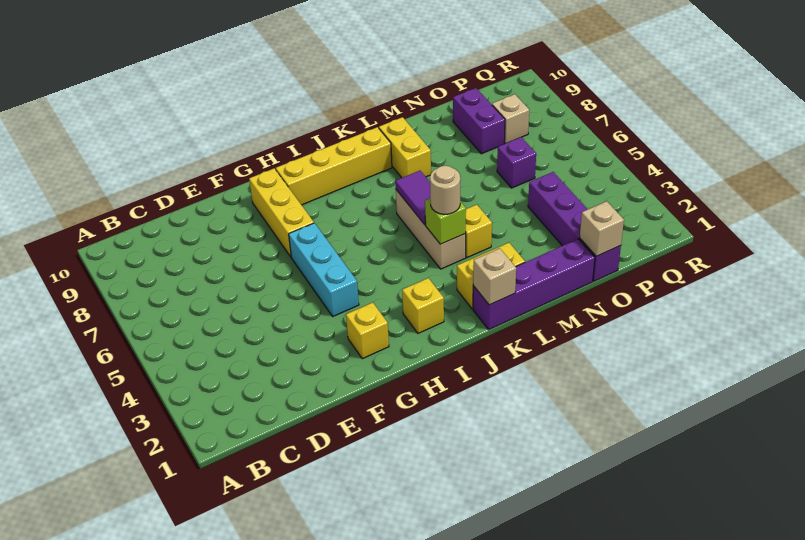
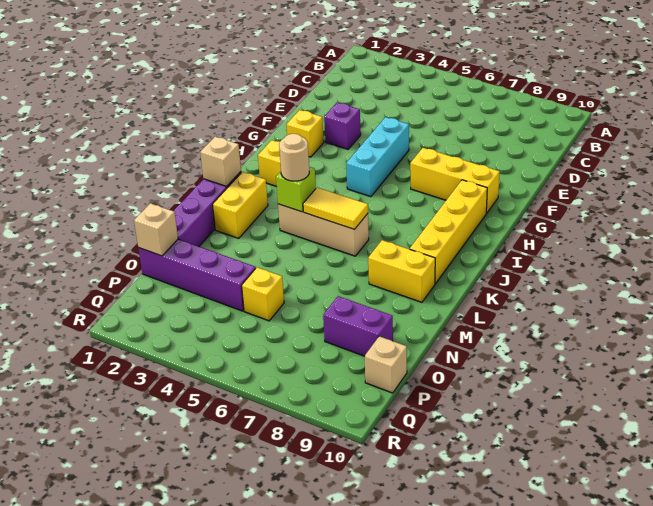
cyan brick G4:G6 level 1 -> cyan brick F5:H5 level 1
purple tile K5:K6 level 2 -> yellow tile K5:K6 level 2
yellow brick L4 level 1 -> yellow brick O5 level 1
purple brick O6 level 1 -> purple brick F3 level 1
tan brick P8 level 1 -> tan brick P10 level 1

